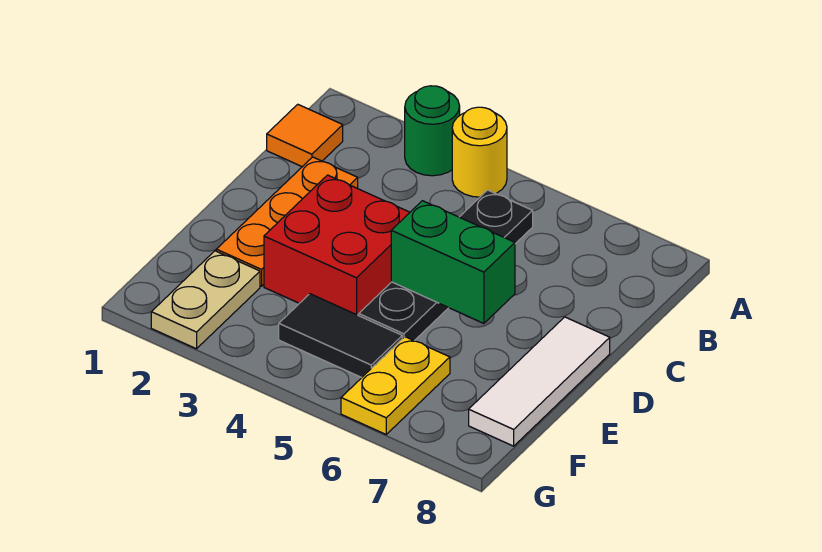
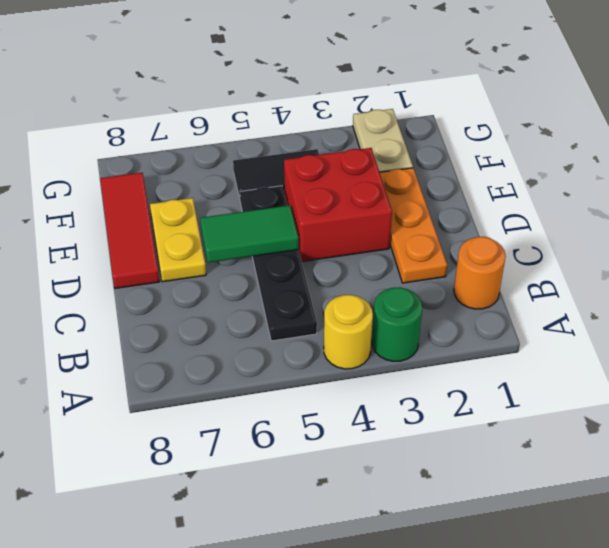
orange tile B1 level 1 -> orange round brick B1 level 1
green brick D5:D6 level 2 -> green tile D5:D6 level 2
white tile D8:F8 level 1 -> red tile D8:F8 level 1
yellow plate F6:G6 level 1 -> yellow plate D7:E7 level 1

